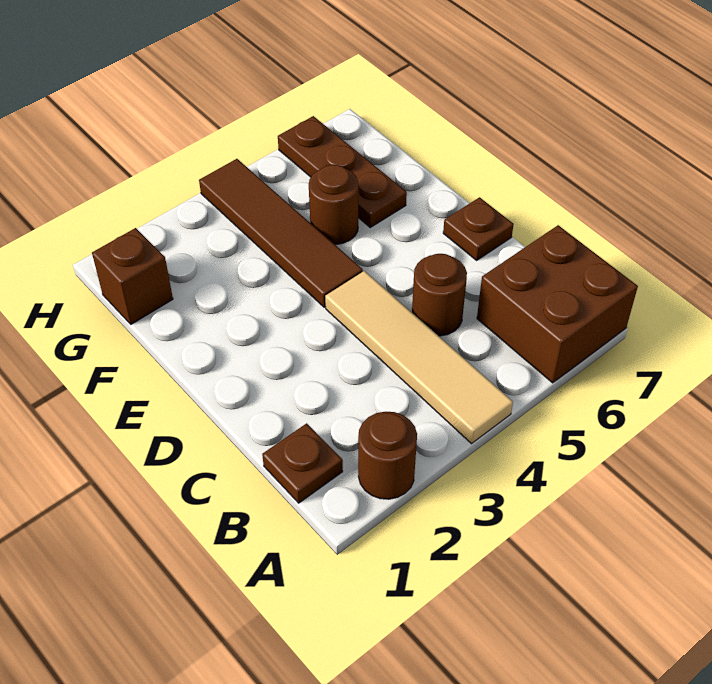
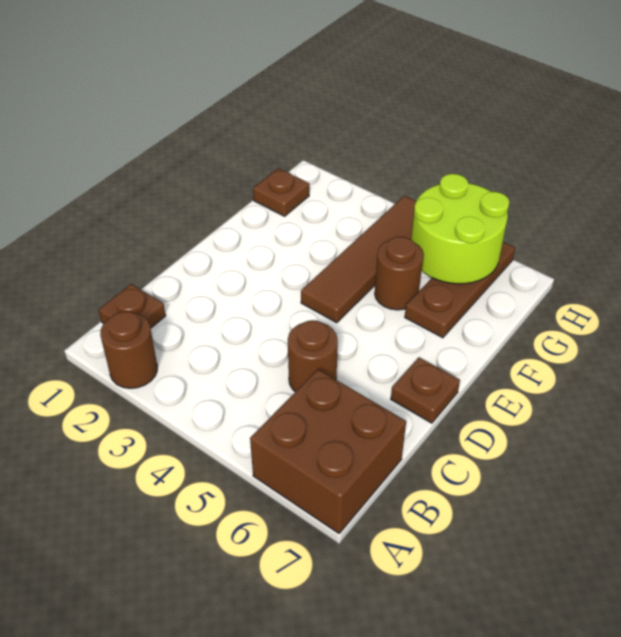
tan tile A4:D4 level 1 -> none
brown brick G1 level 1 -> brown plate G1 level 1
none -> lime round brick G5:H6 level 2

